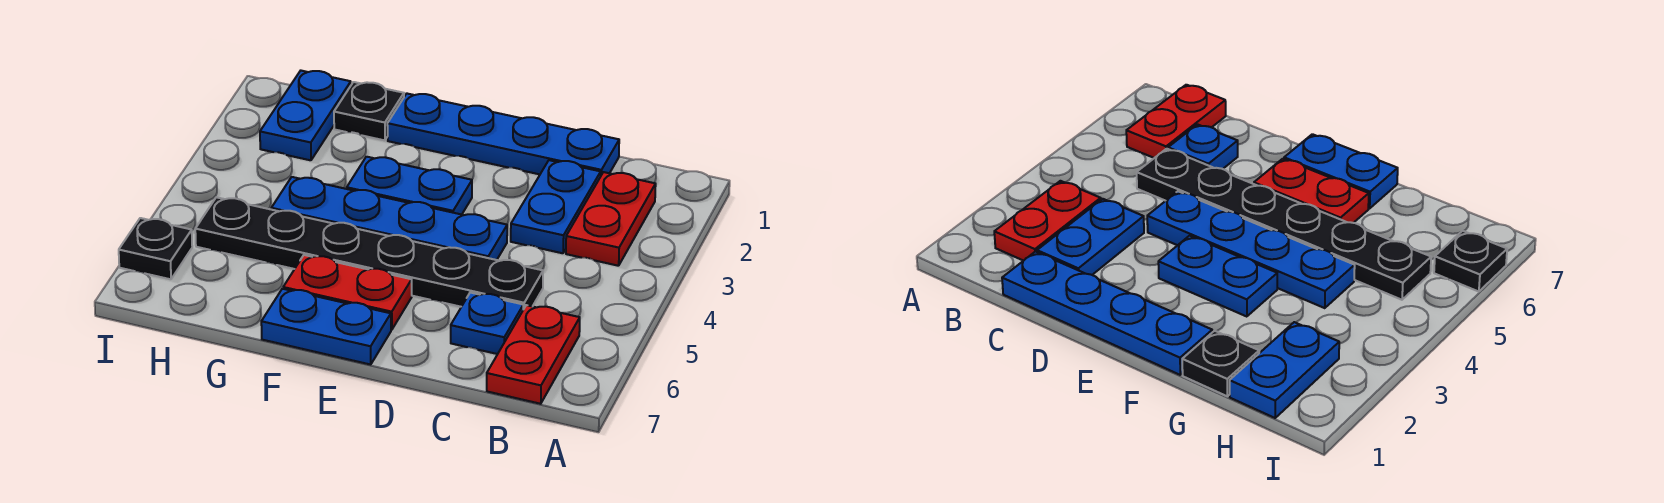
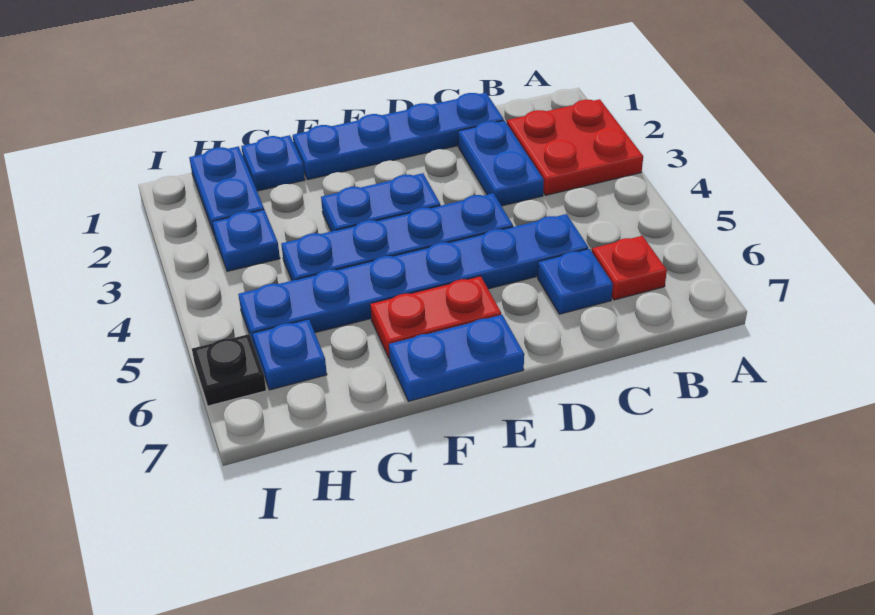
red plate B2:B3 level 1 -> red plate A2:B3 level 1
red plate B6:B7 level 1 -> red plate B6 level 1
black plate C5:H5 level 1 -> blue plate C5:H5 level 1
black plate G1 level 1 -> blue plate G1 level 1
none -> blue plate H3 level 1
none -> blue plate H6 level 1

